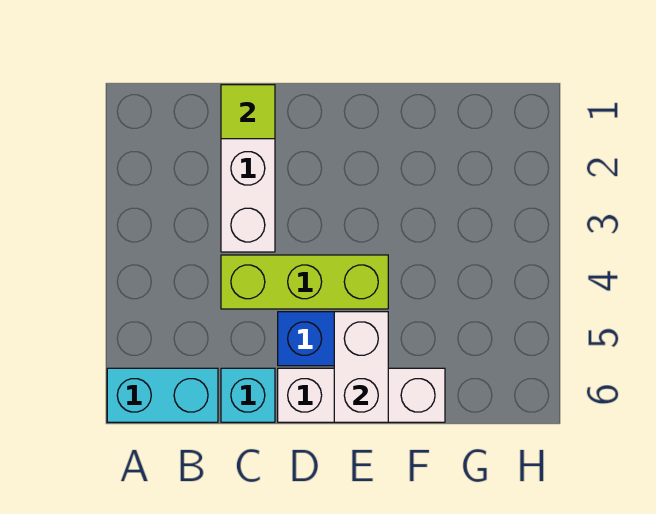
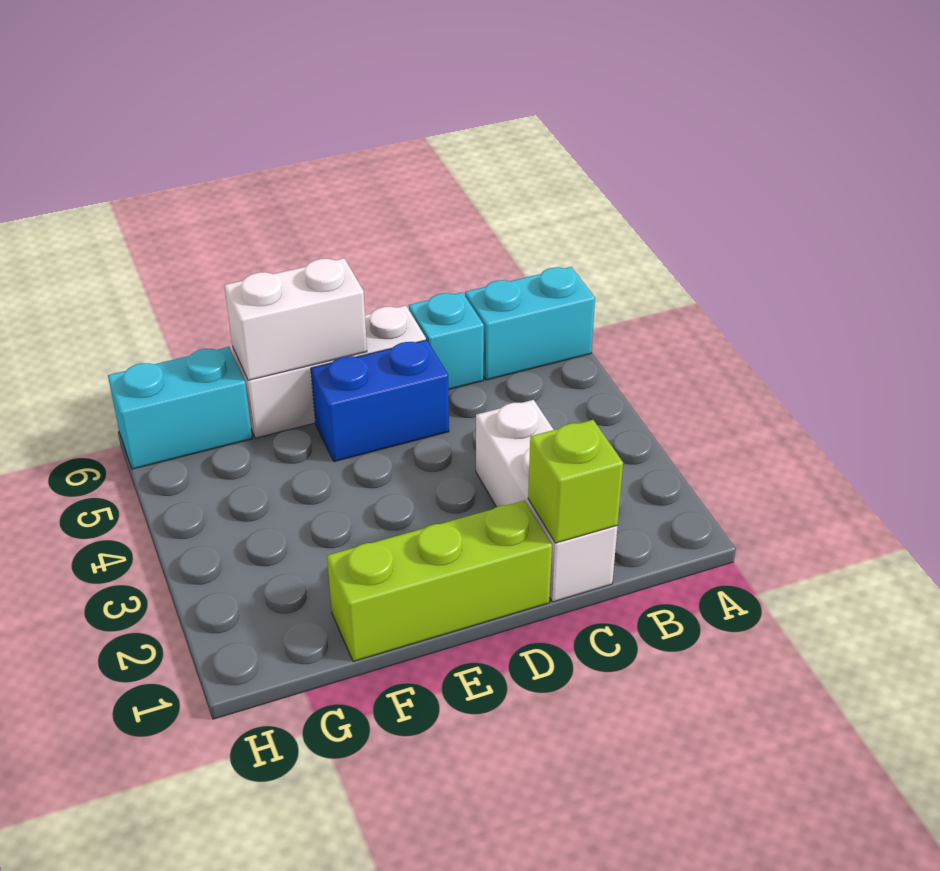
lime tile C1 level 2 -> lime brick C1 level 2
lime brick C4:E4 level 1 -> lime brick D1:F1 level 1
white brick E5:E6 level 2 -> white brick E6:F6 level 2
none -> cyan brick G6:H6 level 1

